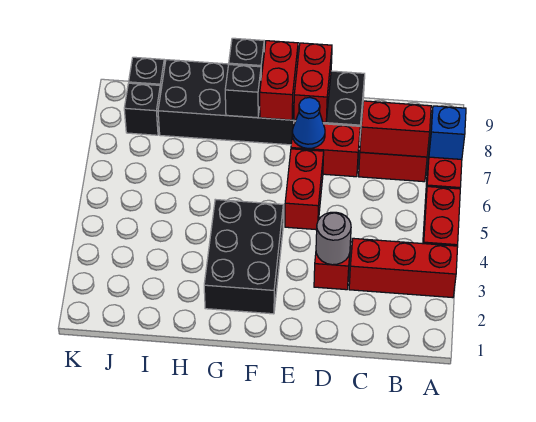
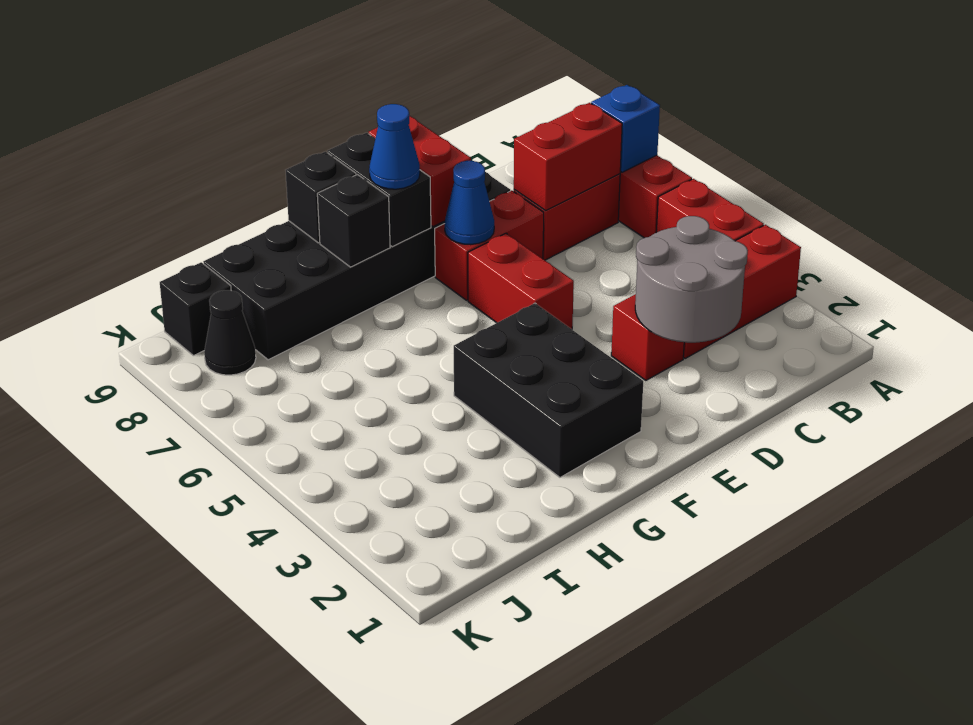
grey round brick D3 level 2 -> grey round brick C2:D3 level 2
red brick F8:F9 level 2 -> black brick F8:F9 level 2
none -> blue cone F8 level 3
black brick J8 level 1 -> black cone J8 level 1

